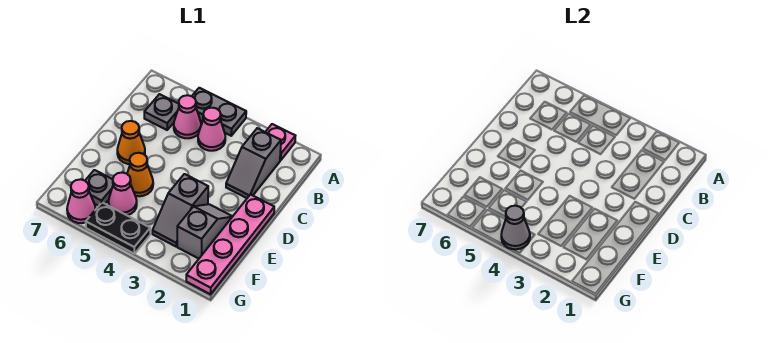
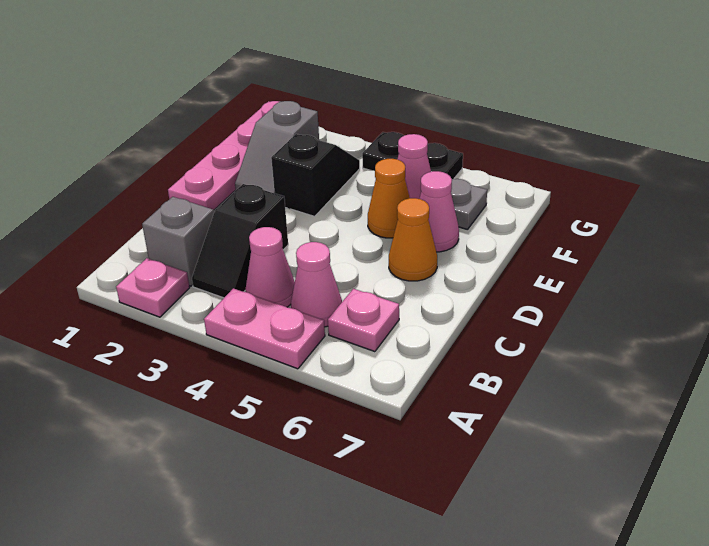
grey plate A4:A5 level 1 -> pink plate A4:A5 level 1
none -> black slope B3:C3 level 1 top C
grey plate B6 level 1 -> pink plate B6 level 1
grey slope E3:F3 level 1 top E -> black slope E3:F3 level 1 top E
grey cone G4 level 2 -> none
pink cone G6 level 1 -> pink cone E6 level 1

